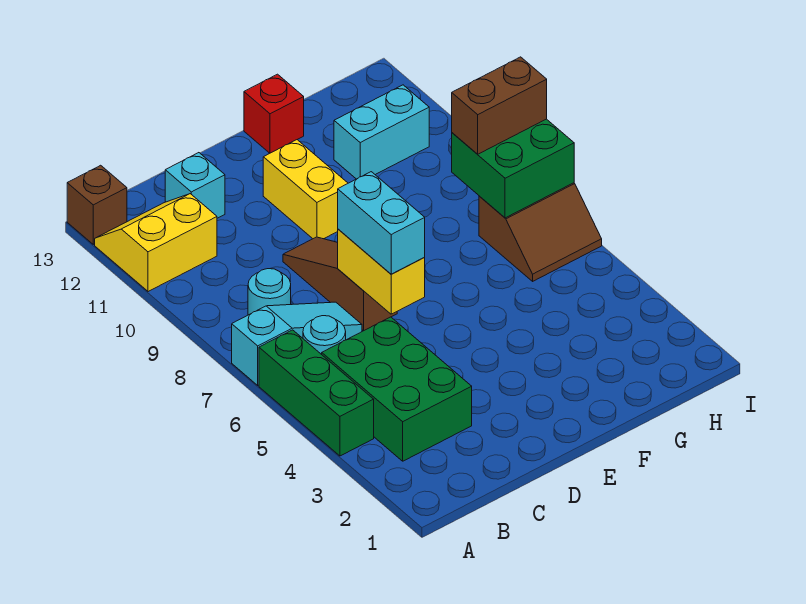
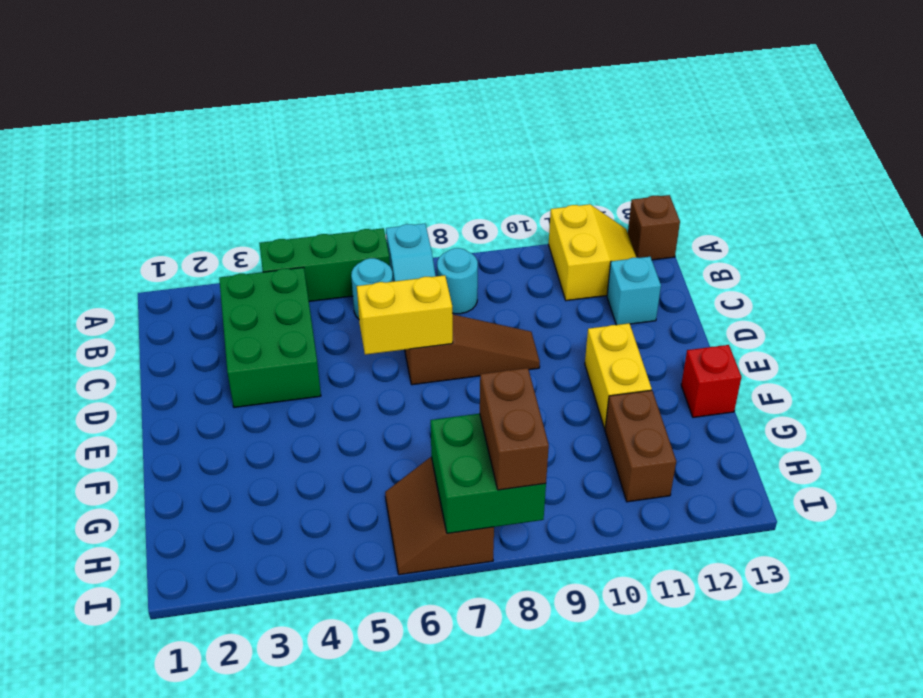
green brick B3:C5 level 1 -> green brick B3:D4 level 1
cyan brick D6:D7 level 3 -> none
yellow brick E10:E11 level 1 -> yellow brick E11:F11 level 1
cyan brick G11:H11 level 1 -> brown brick G11:H11 level 1

